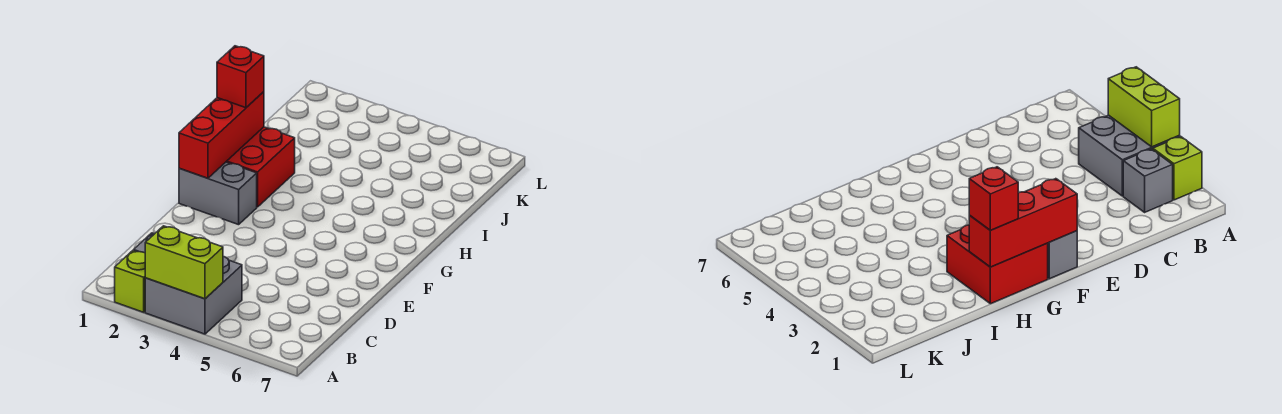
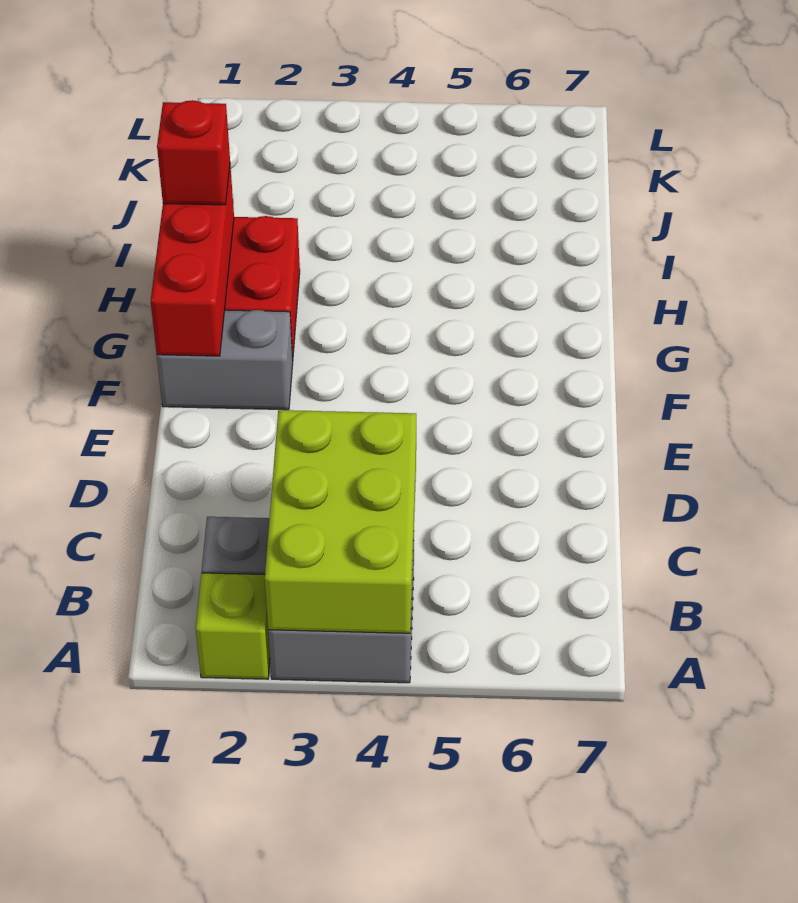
lime brick A3:A4 level 2 -> lime brick A3:C4 level 2

